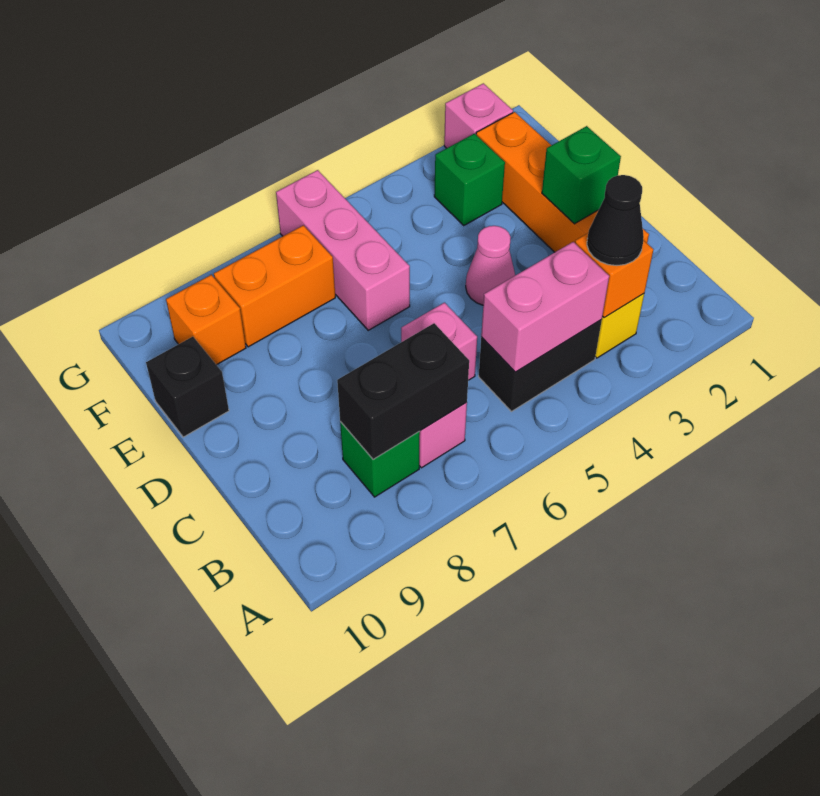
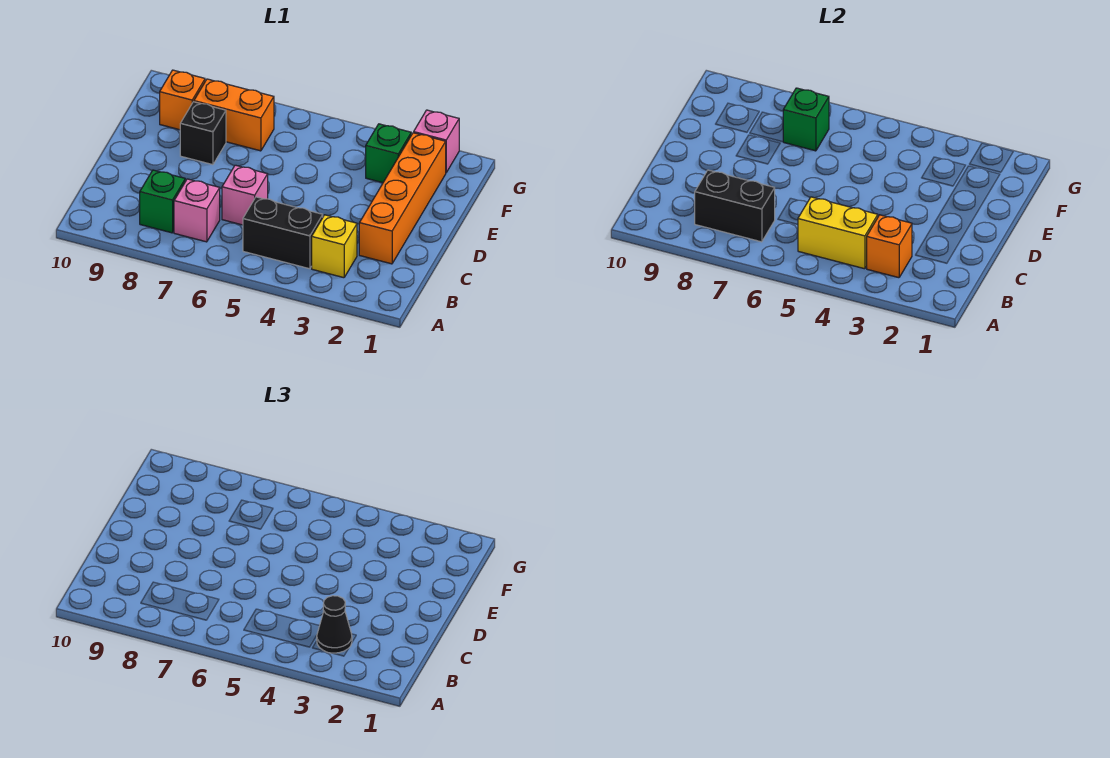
pink brick B4:B5 level 2 -> yellow brick B4:B5 level 2
green brick D2 level 2 -> green brick F7 level 2
pink cone D4 level 1 -> none
pink brick E6:G6 level 1 -> none
black brick E10 level 1 -> black brick E8 level 1

